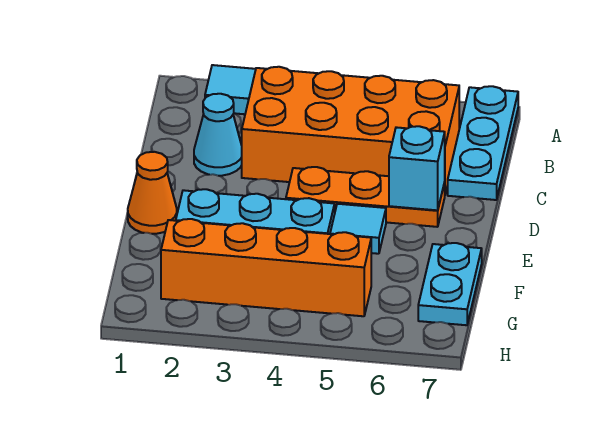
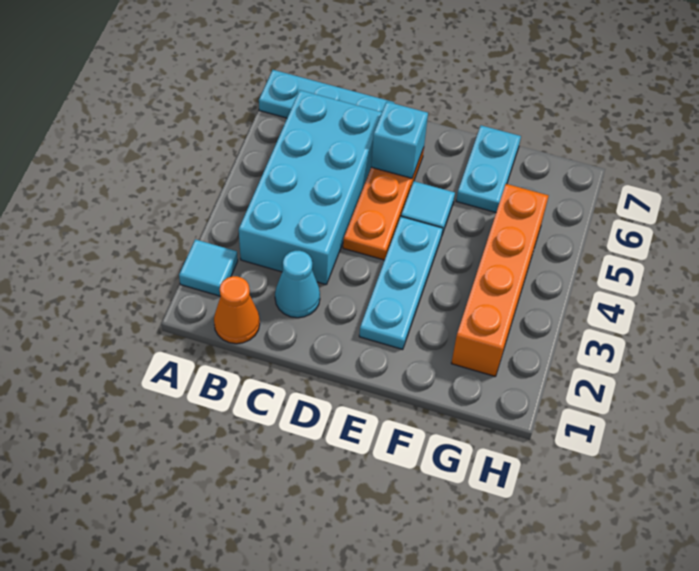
orange brick B3:C6 level 1 -> cyan brick B3:C6 level 1
orange cone E1 level 1 -> orange cone B1 level 1
cyan plate F7:G7 level 1 -> cyan plate F6:F7 level 1

